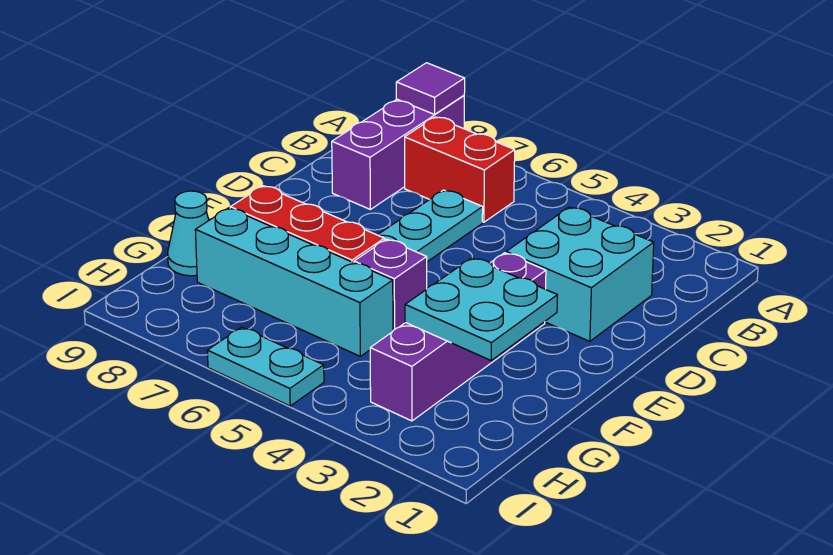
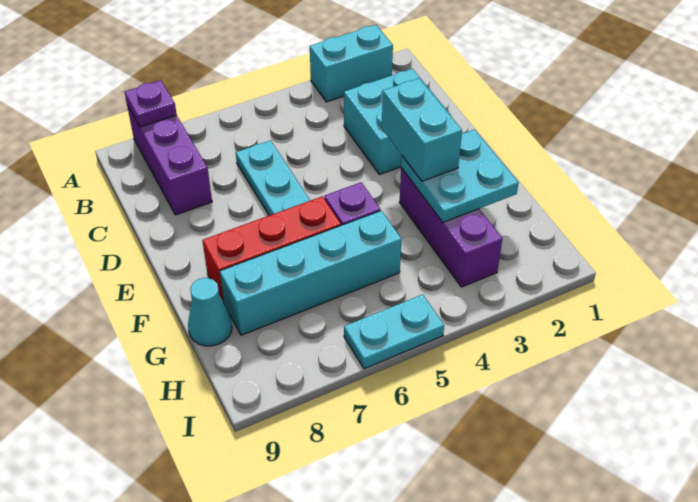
none -> cyan brick A2:A3 level 1
purple tile A8 level 2 -> purple plate A8 level 2
red brick B6:B7 level 1 -> none
purple brick E3:H3 level 1 -> purple brick F3:H3 level 1
none -> cyan brick E3:F3 level 3

